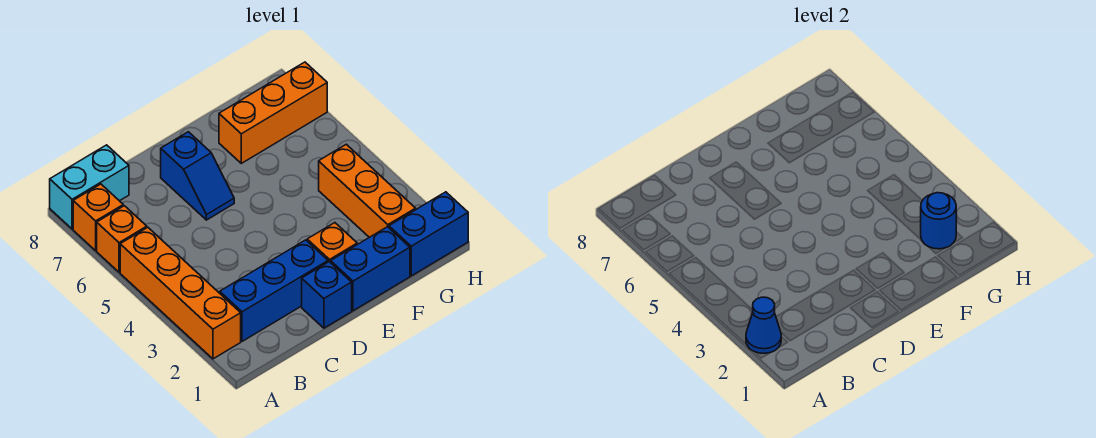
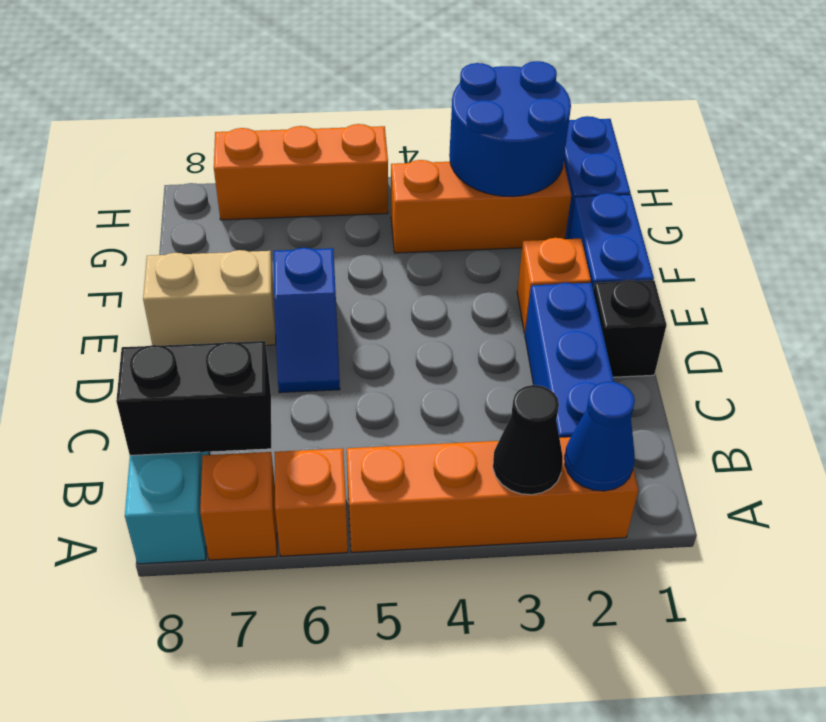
none -> black cone A3 level 2
none -> black brick B7:B8 level 2
blue brick D1 level 1 -> black brick D1 level 1
blue slope D6:D7 level 1 top 7 -> blue slope D6:E6 level 1 top E
none -> tan brick E7:E8 level 1
orange brick F7:H7 level 1 -> orange brick H5:H7 level 1
blue round brick G2 level 2 -> blue round brick G2:H3 level 2

